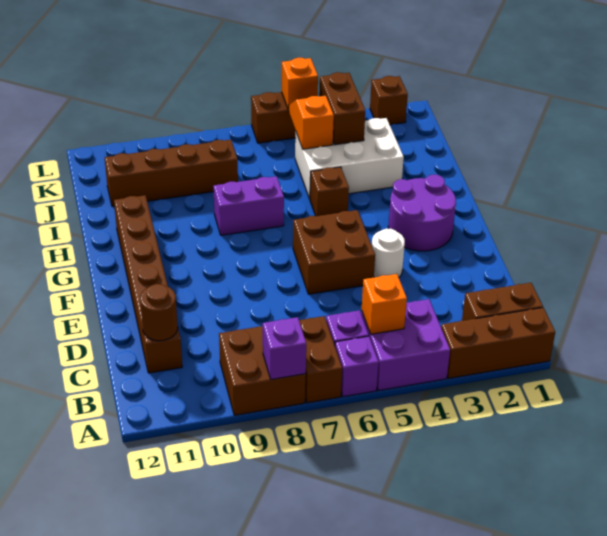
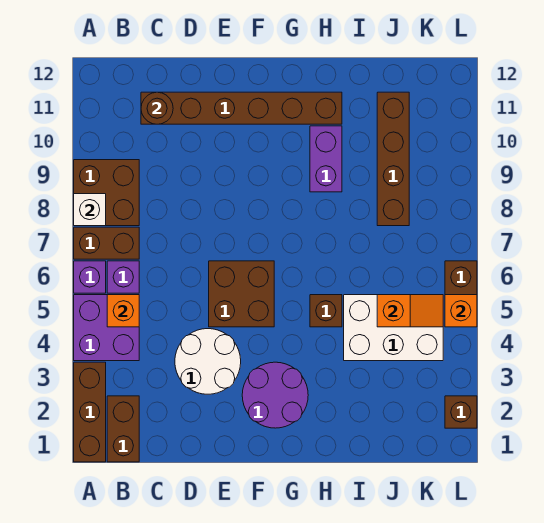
purple brick A8 level 2 -> white brick A8 level 2
white round brick E4 level 1 -> white round brick D3:E4 level 1
purple brick H7:H8 level 1 -> purple brick H9:H10 level 1
white brick I3:J5 level 1 -> white brick I4:K5 level 1
brown brick J4:K4 level 2 -> none

